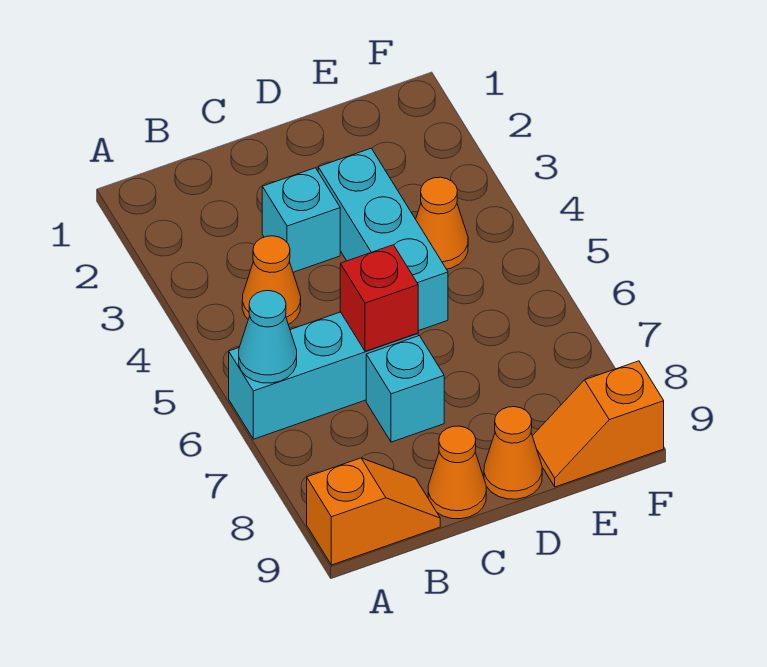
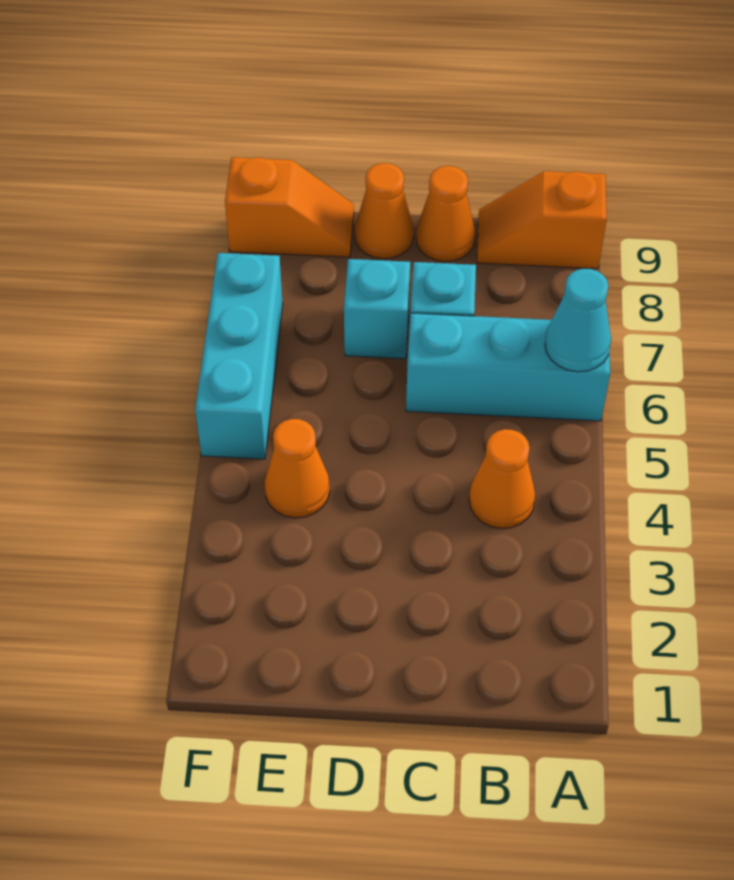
cyan brick C3 level 1 -> cyan brick D7 level 1
red brick C6 level 2 -> none
cyan brick D3:D5 level 1 -> cyan brick F5:F7 level 1

